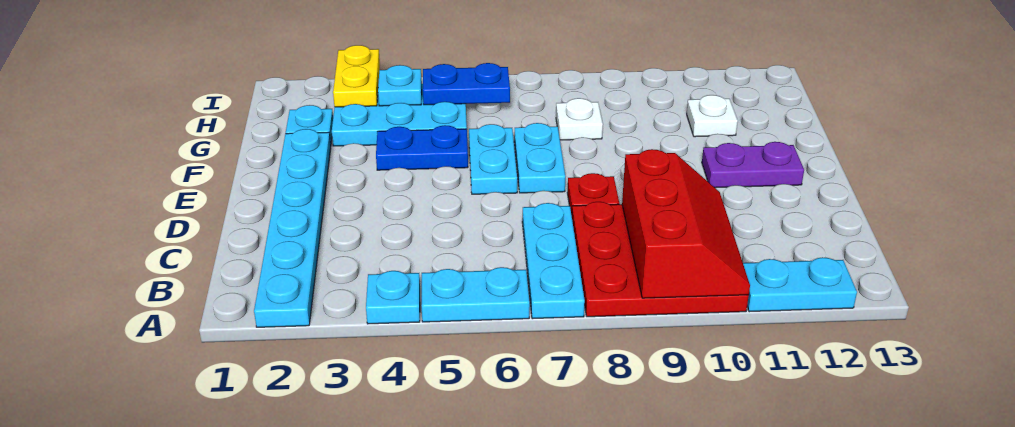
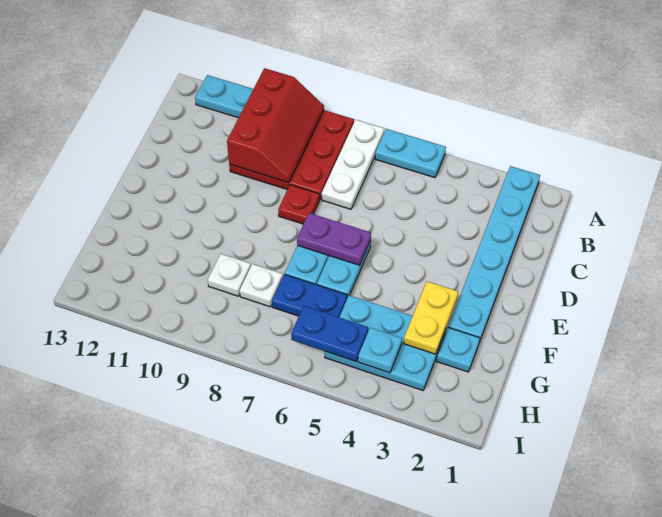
cyan plate A4 level 1 -> none
cyan plate A7:C7 level 1 -> white plate A7:C7 level 1
red slope A9:C10 level 2 top 9 -> red slope A9:C10 level 2 top 10
purple plate E11:E12 level 1 -> purple plate E6:E7 level 2
blue plate F4:F5 level 1 -> blue plate G6:G7 level 1
white plate G11 level 1 -> white plate G9 level 1
yellow plate H3:I3 level 2 -> yellow plate F3:G3 level 2

